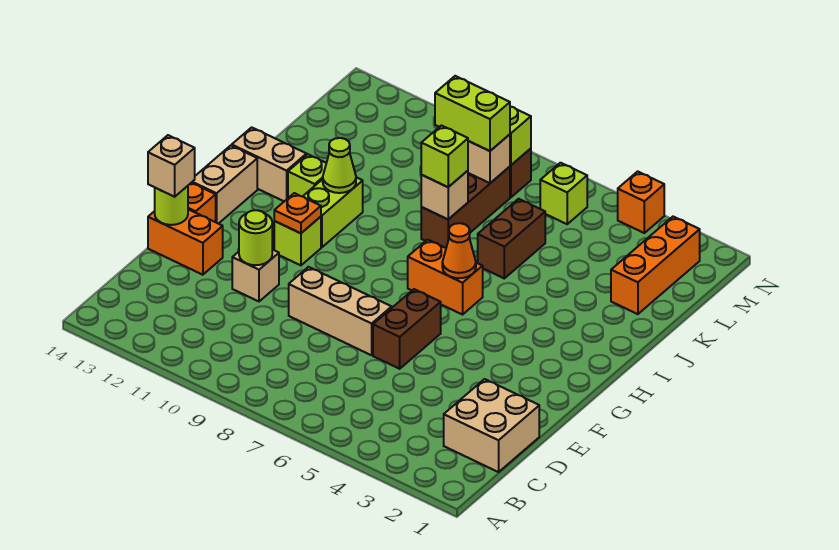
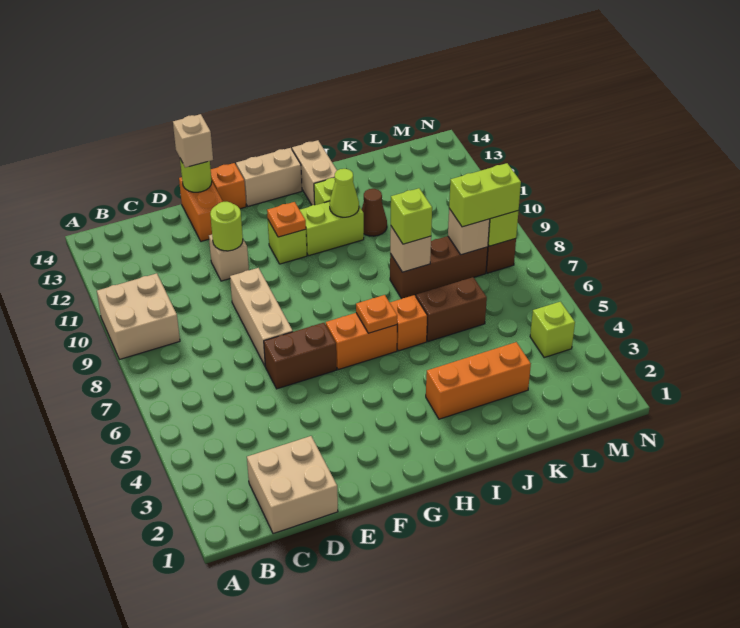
none -> tan brick A9:B10 level 1
orange brick H6:H7 level 1 -> orange brick G6:H6 level 1
orange cone H6 level 2 -> orange plate H6 level 2
none -> brown cone J11 level 1
orange brick K2:M2 level 1 -> orange brick I3:K3 level 1
lime brick L8:L9 level 3 -> lime brick L8:M8 level 3
lime brick M6 level 1 -> lime brick M4 level 1
orange brick N4 level 1 -> orange brick I6 level 1

